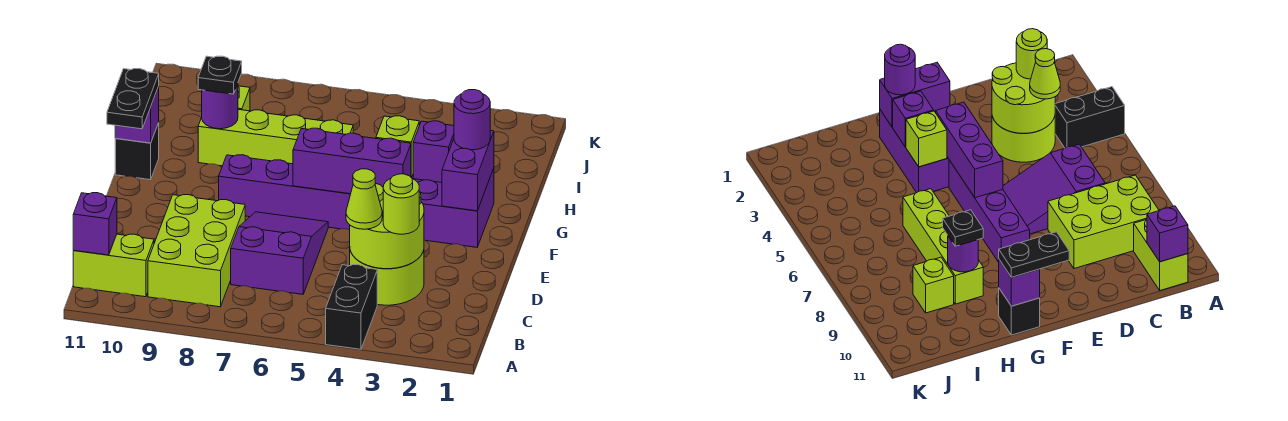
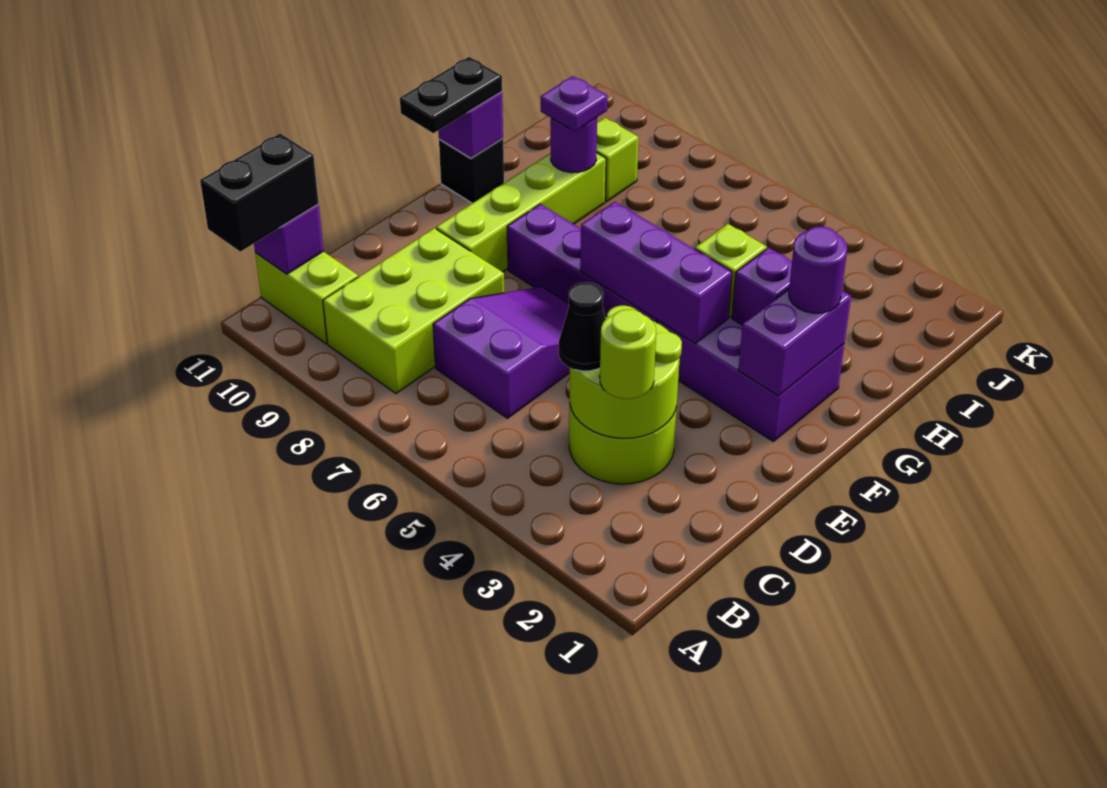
black brick A4:B4 level 1 -> black brick A11:B11 level 3
lime cone C4 level 3 -> black cone C4 level 3
lime brick H6:H9 level 1 -> lime brick E9:H9 level 1
black plate H9 level 3 -> purple plate H9 level 3

